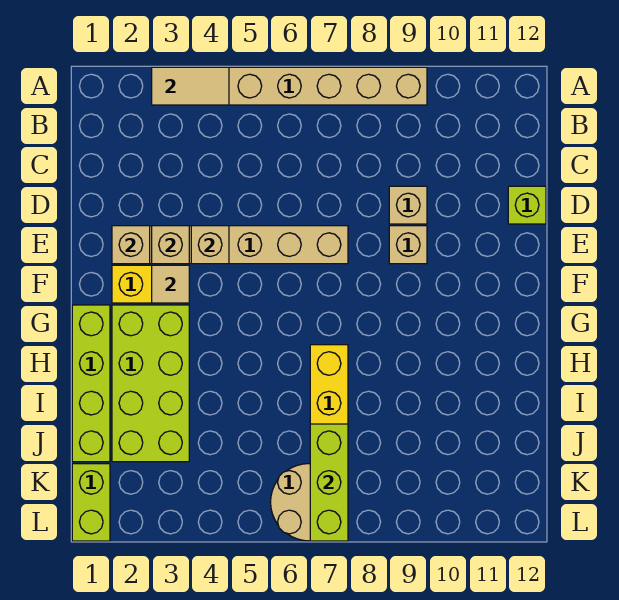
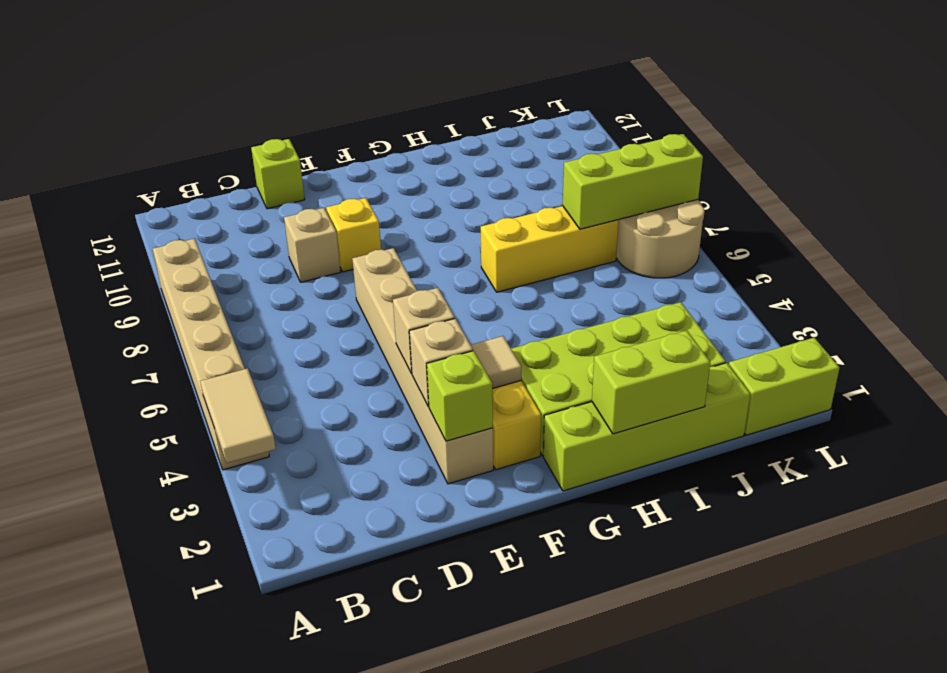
tan brick E2 level 2 -> lime brick E2 level 2
tan brick E9 level 1 -> yellow brick E9 level 1
none -> lime brick H1:I1 level 2

